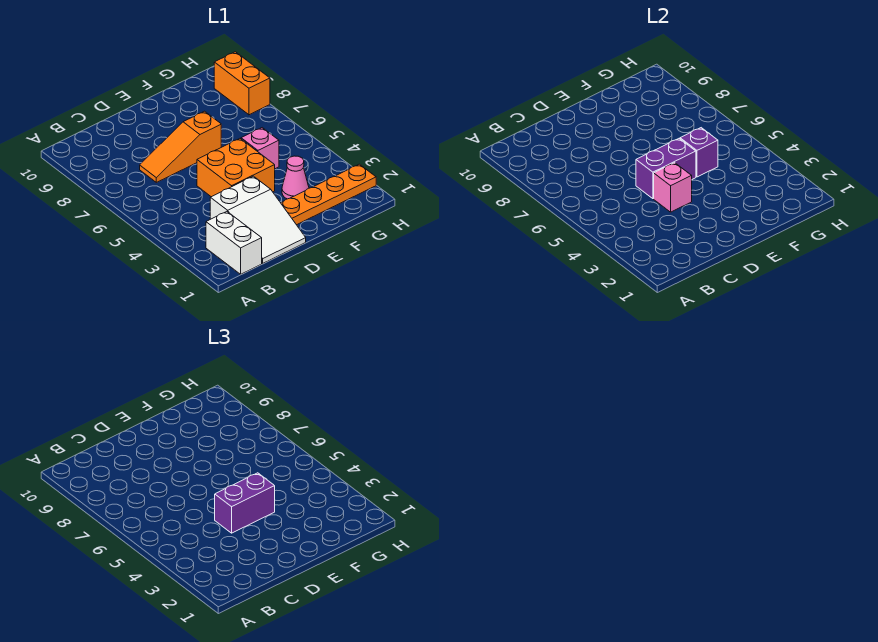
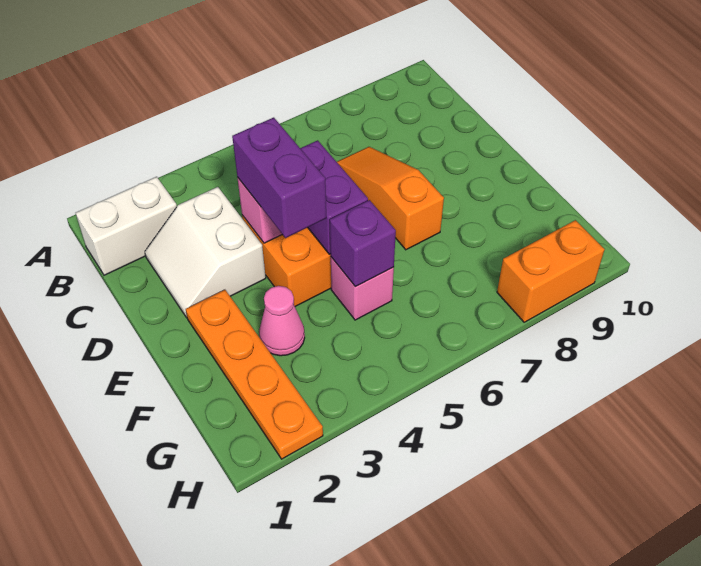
white slope C1:D3 level 1 top 3 -> white slope C2:D3 level 1 top 3

